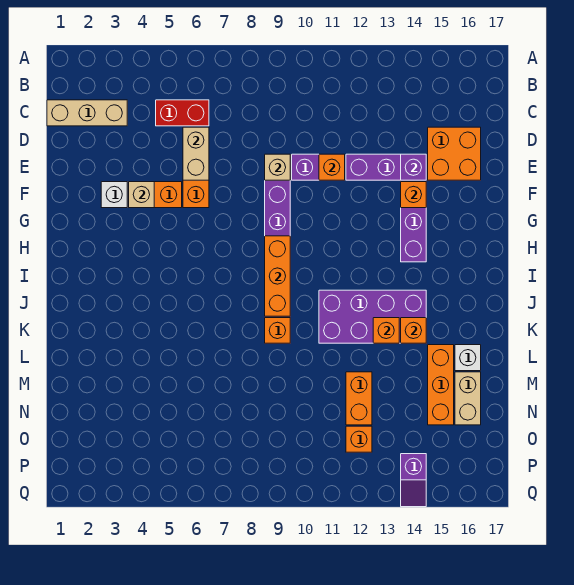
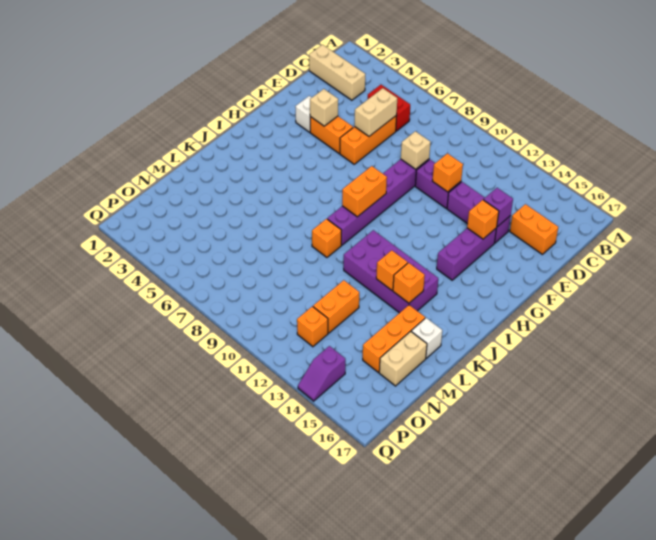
orange brick D15:E16 level 1 -> orange brick D15:D16 level 1
orange brick H9:J9 level 2 -> orange brick H9:I9 level 2

